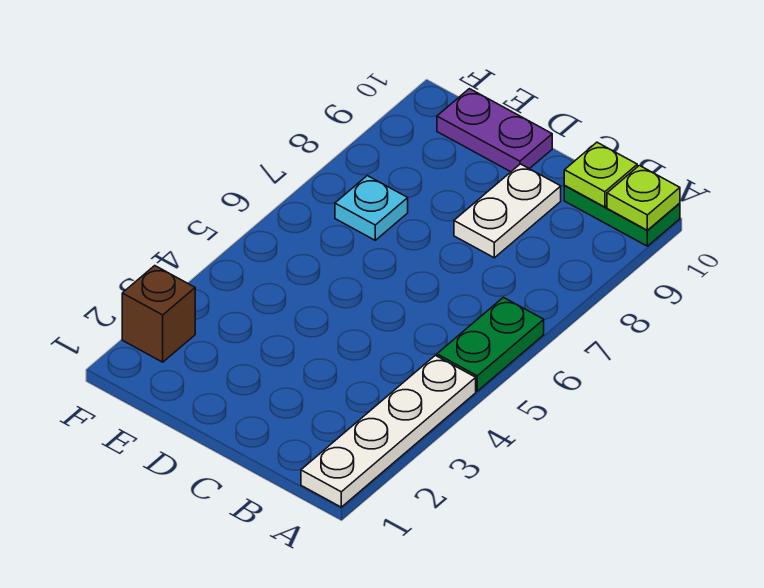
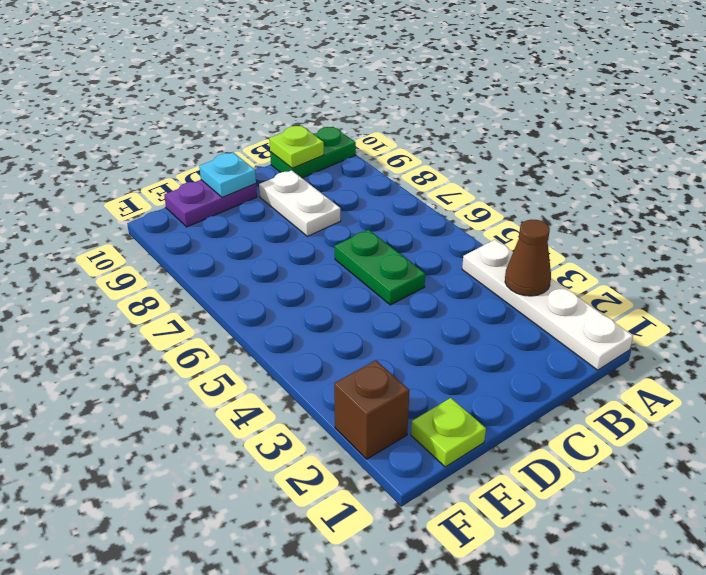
none -> brown cone A3 level 2
green plate A5:A6 level 1 -> green plate C5:C6 level 1
lime plate A10 level 2 -> lime plate E1 level 1
cyan plate E7 level 1 -> cyan plate D10 level 2

